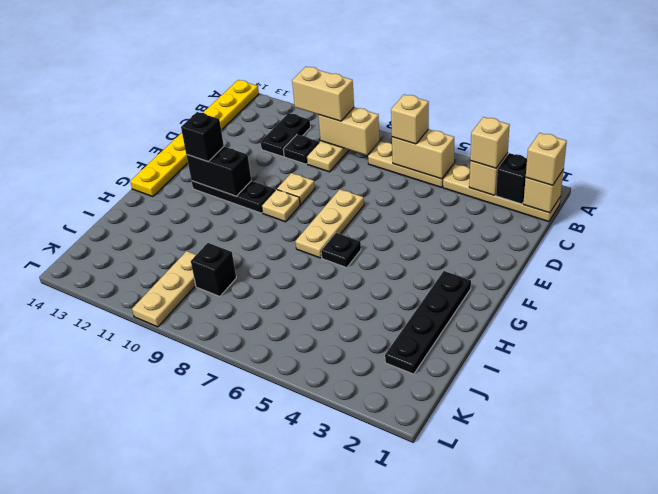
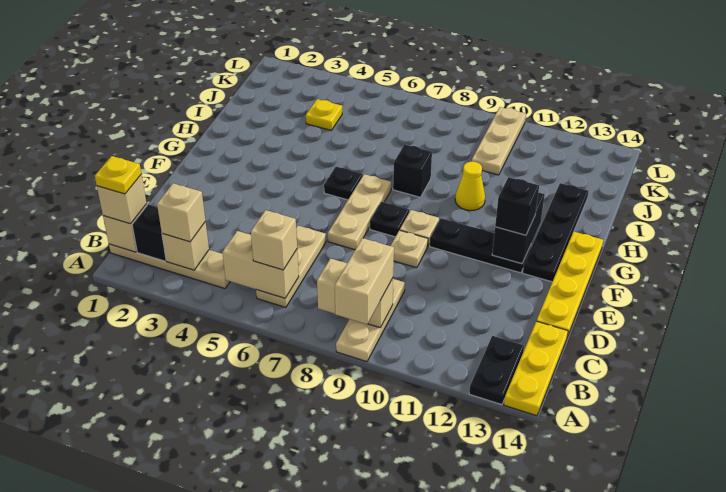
none -> yellow plate B1 level 4
tan plate B5:B7 level 1 -> tan plate B6:D6 level 1
tan brick B9:B10 level 3 -> tan brick A9:B9 level 3
black plate B11:C11 level 1 -> black plate A13:B13 level 1
black plate C10 level 1 -> black plate F8 level 1
black brick F11:F12 level 2 -> black brick F12:G12 level 2
black plate G2:J2 level 1 -> black plate F13:I13 level 1
none -> yellow cone H10 level 1
none -> yellow plate J4 level 1
black brick J9 level 1 -> black brick H8 level 1

